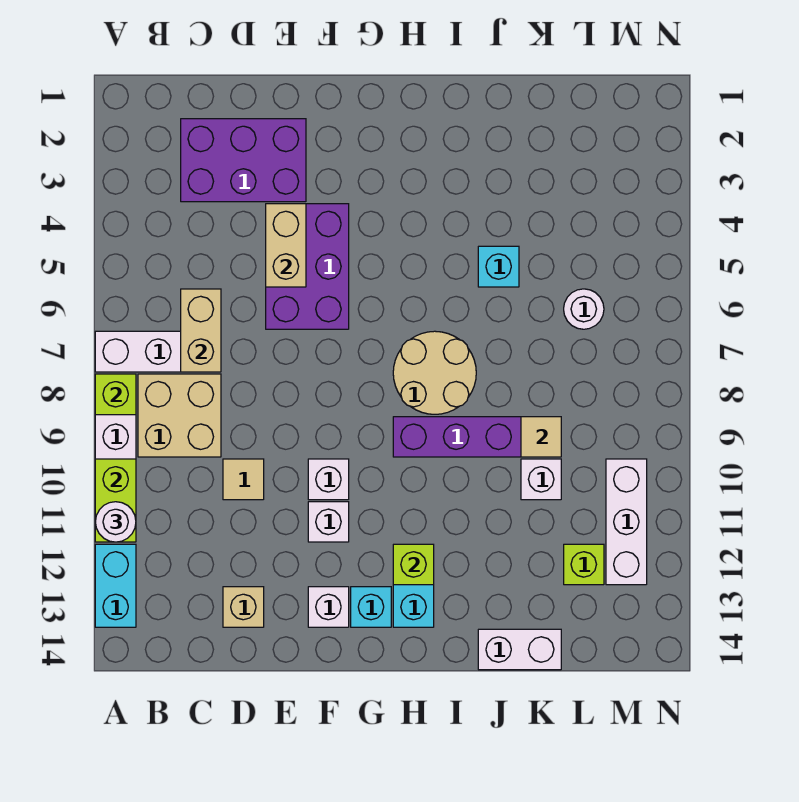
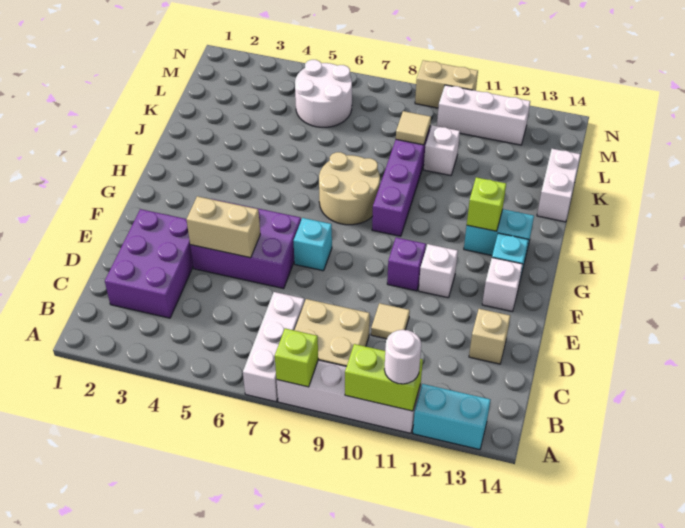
tan brick C6:C7 level 2 -> tan brick N9:N10 level 1
white brick F10 level 1 -> purple brick F10 level 1
cyan brick J5 level 1 -> cyan brick F7 level 1
white round brick L6 level 1 -> white round brick L5:M6 level 1
lime brick L12 level 1 -> none

